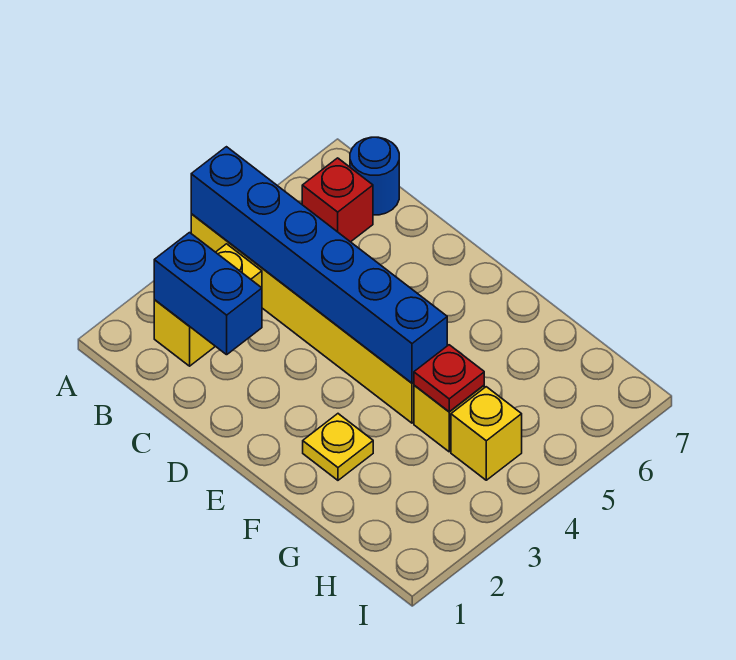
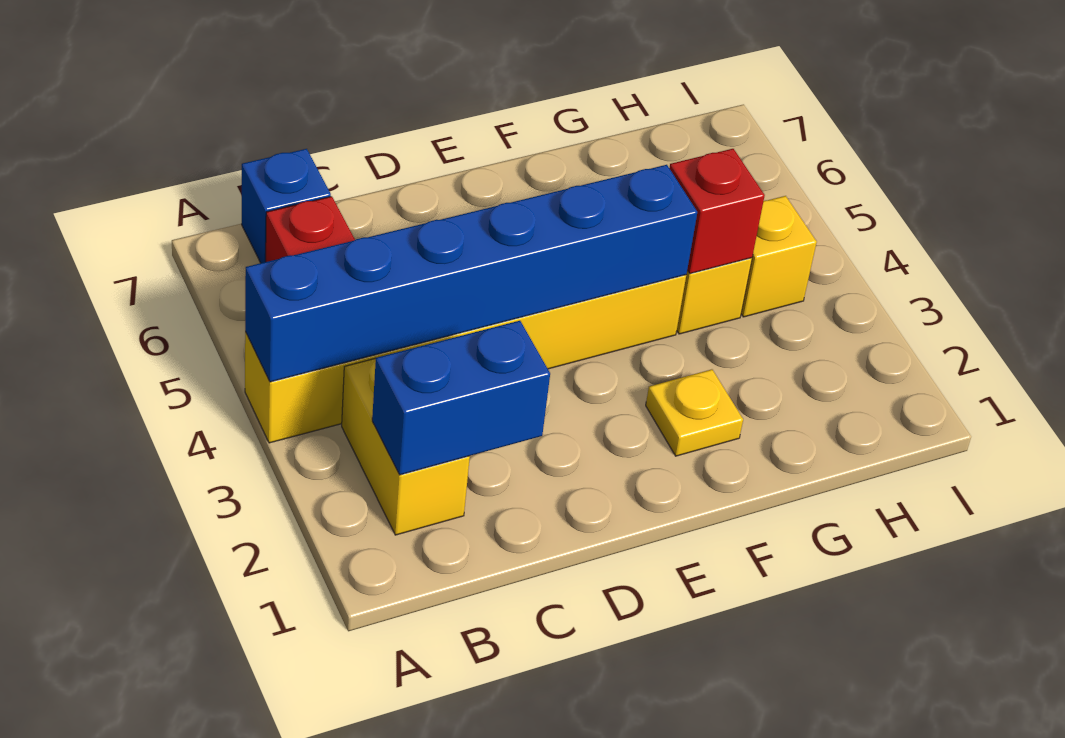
blue round brick B7 level 1 -> blue brick B7 level 1
red plate G4 level 2 -> red brick G4 level 2

